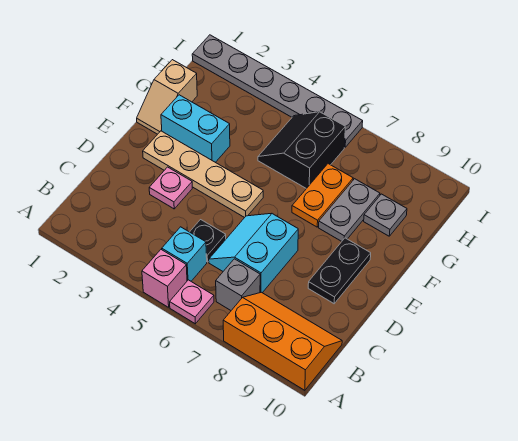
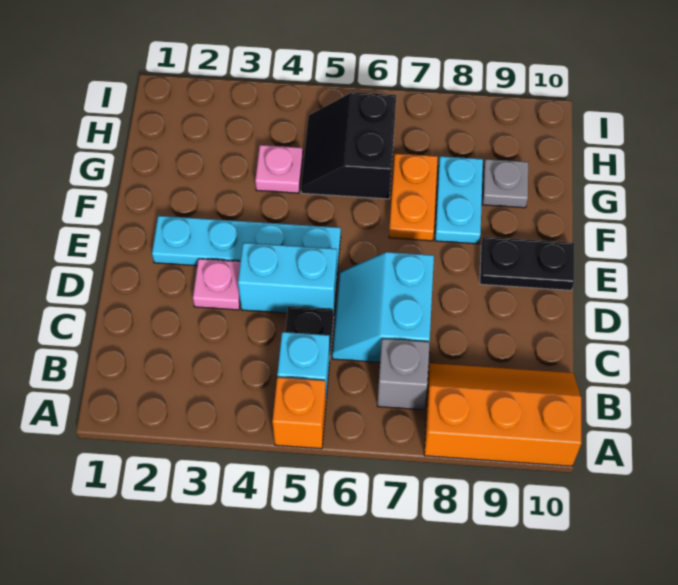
pink brick A5 level 1 -> orange brick A5 level 1
pink plate A6 level 1 -> pink plate G4 level 1
black plate D9:E9 level 1 -> black plate E9:E10 level 1
tan plate E2:E5 level 1 -> cyan plate E2:E5 level 1
tan slope F1:G1 level 1 top G -> none
cyan brick F2:F3 level 1 -> cyan brick D4:D5 level 1
grey plate F8:G8 level 1 -> cyan plate F8:G8 level 1
grey plate I1:I6 level 1 -> none

